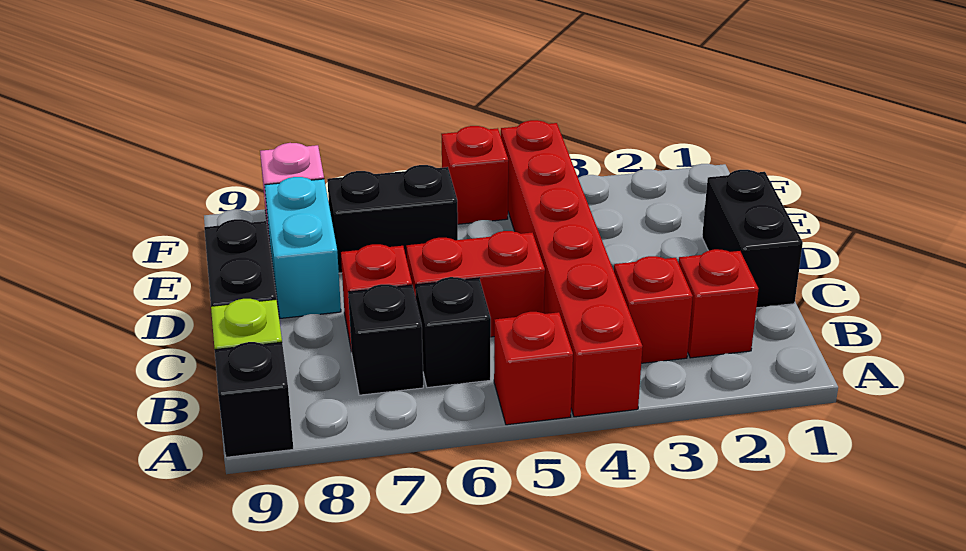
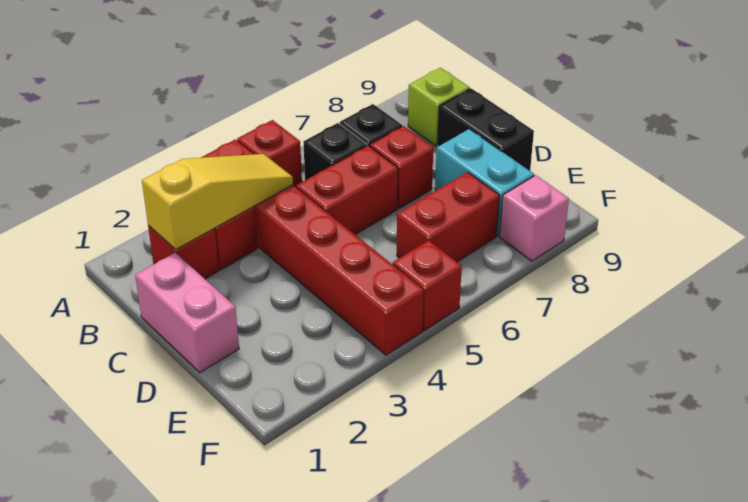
black brick A9 level 1 -> none
none -> yellow slope B2:B4 level 2 top 2
black brick C1:D1 level 1 -> pink brick C1:D1 level 1
black brick E6:E7 level 1 -> red brick E6:E7 level 1

